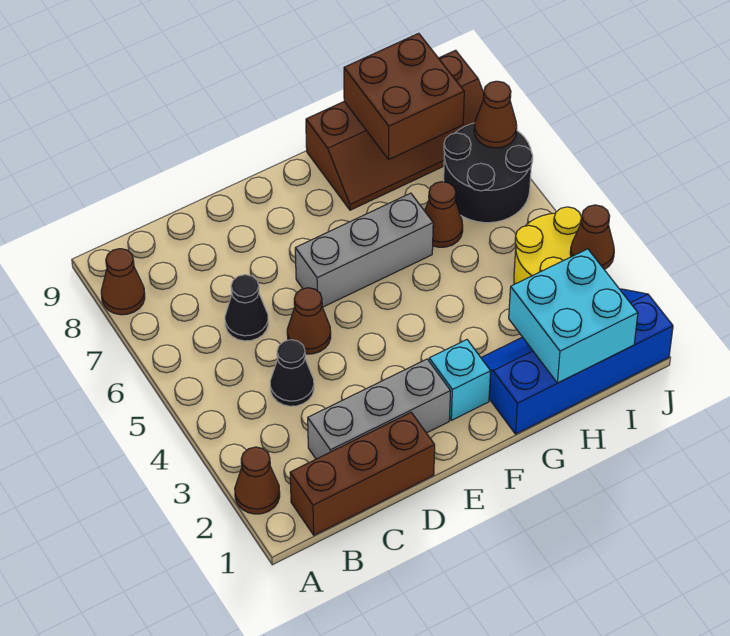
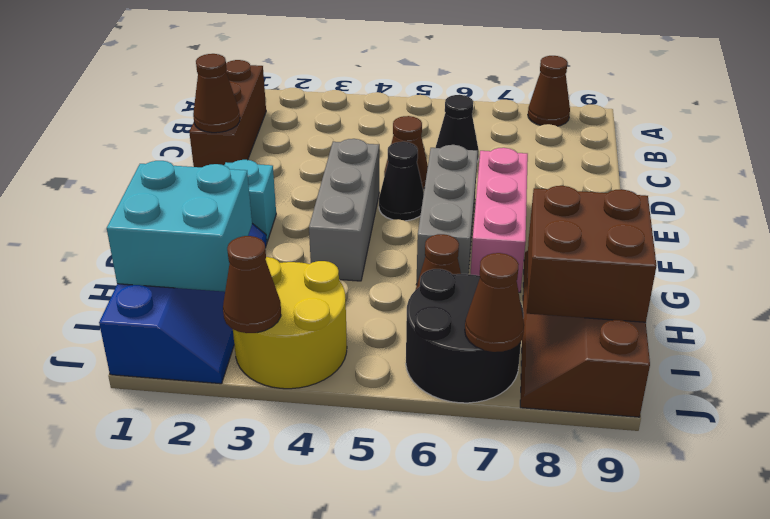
brown cone A2 level 1 -> brown cone D1 level 2
grey brick C2:E2 level 1 -> grey brick E4:G4 level 1
black cone C4 level 1 -> black cone E5 level 1
none -> pink brick E7:G7 level 1

